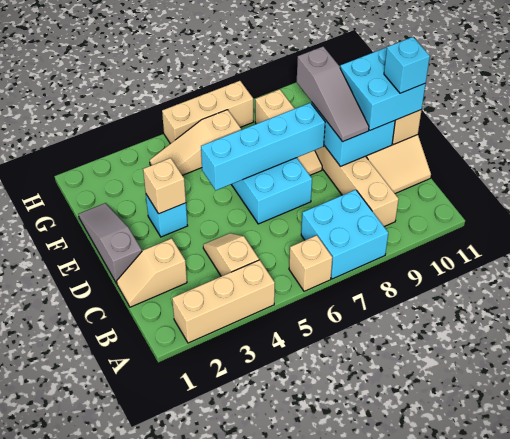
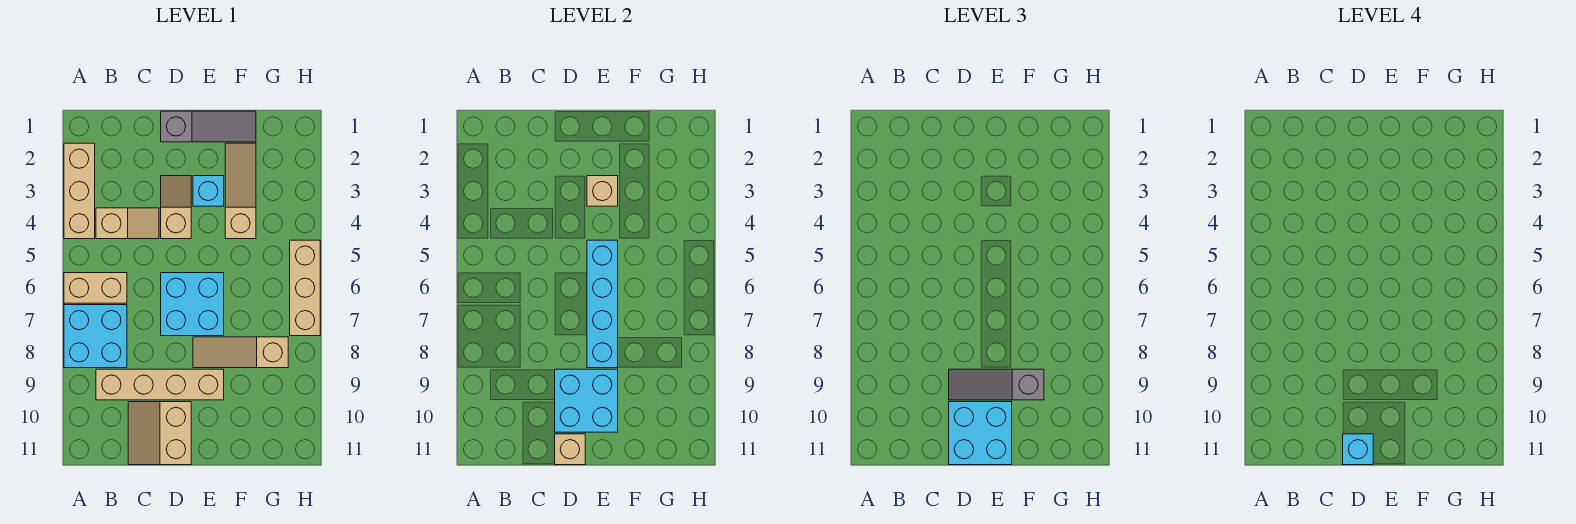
tan brick A6 level 1 -> tan brick A6:B6 level 1
tan slope C1:C2 level 1 top 2 -> tan slope D3:D4 level 1 top 4
tan slope G4:G6 level 1 top 6 -> tan slope F2:F4 level 1 top 4

